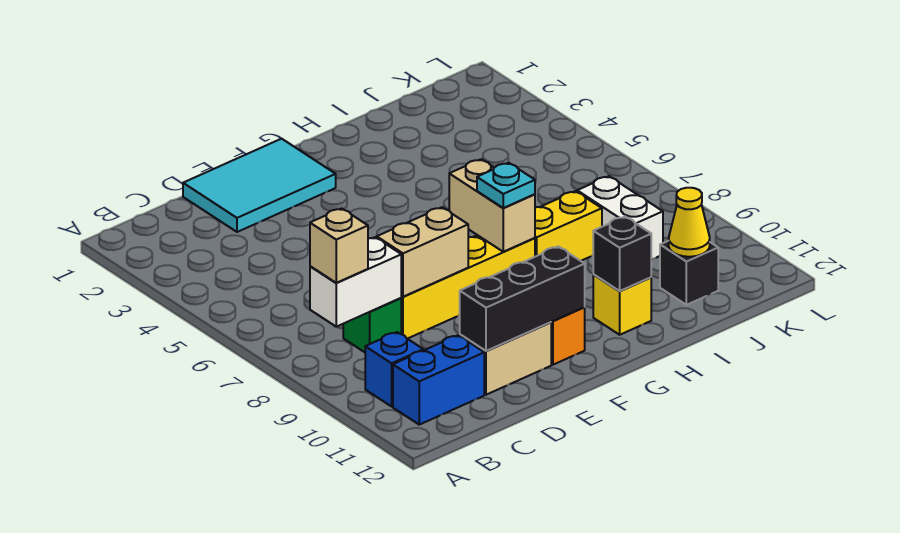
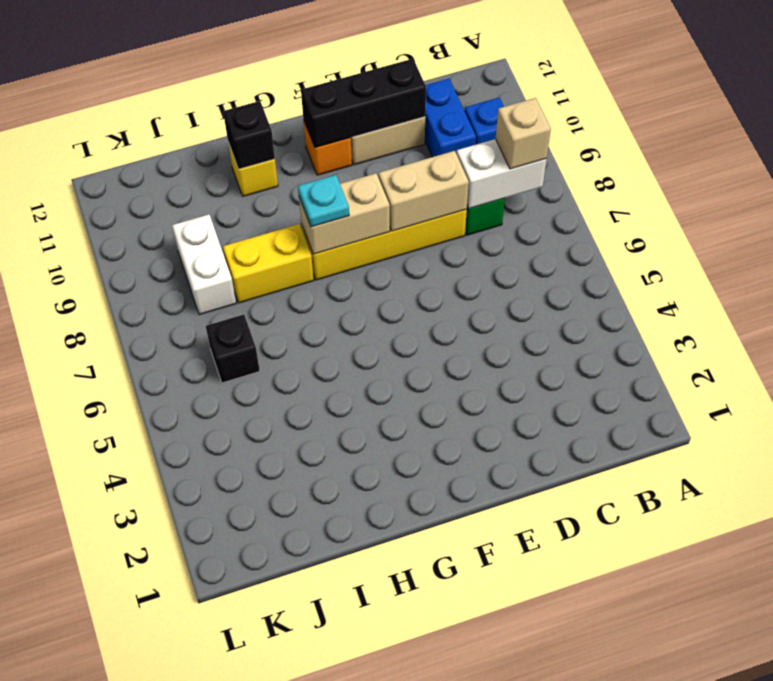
blue brick B11:C11 level 1 -> blue brick C10:C11 level 1
cyan tile D1:F2 level 1 -> none
tan brick G7:G8 level 2 -> tan brick F8:G8 level 2
black brick J11 level 1 -> black brick J6 level 1
yellow cone J11 level 2 -> none

